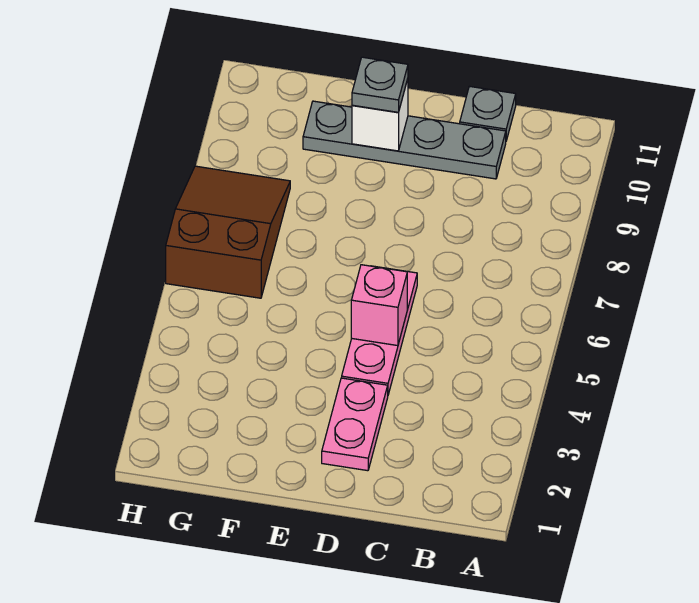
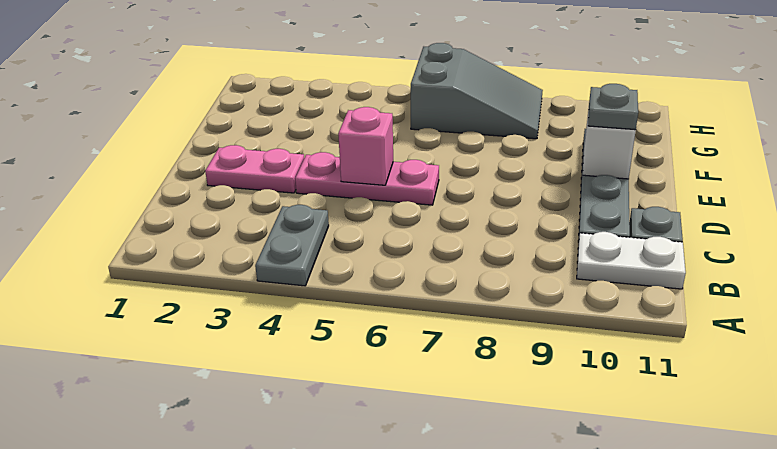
none -> grey plate A4:B4 level 1
none -> white plate B10:B11 level 1
brown slope G6:H8 level 1 top 6 -> grey slope G6:H8 level 1 top 6

